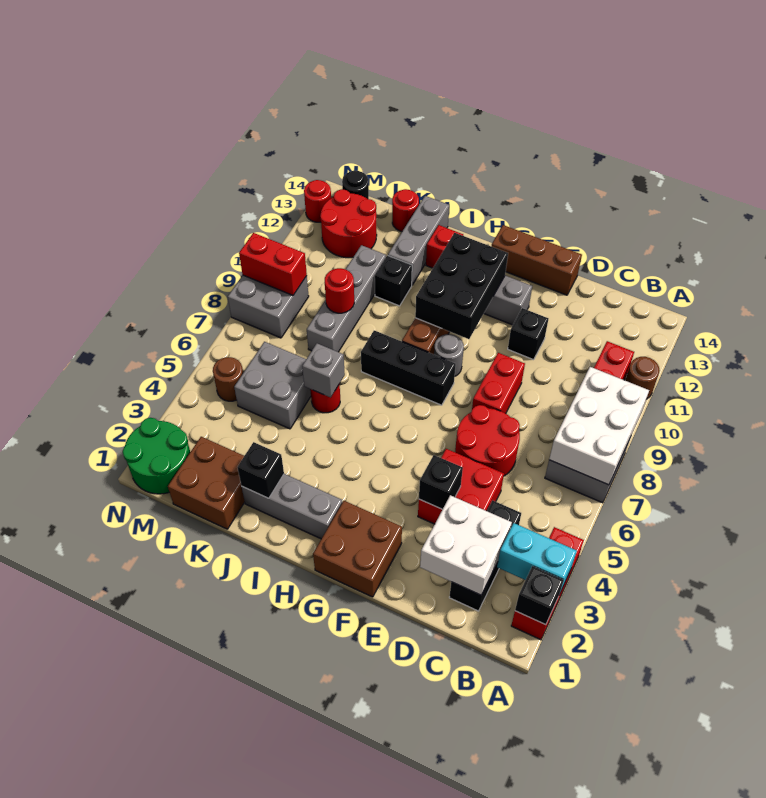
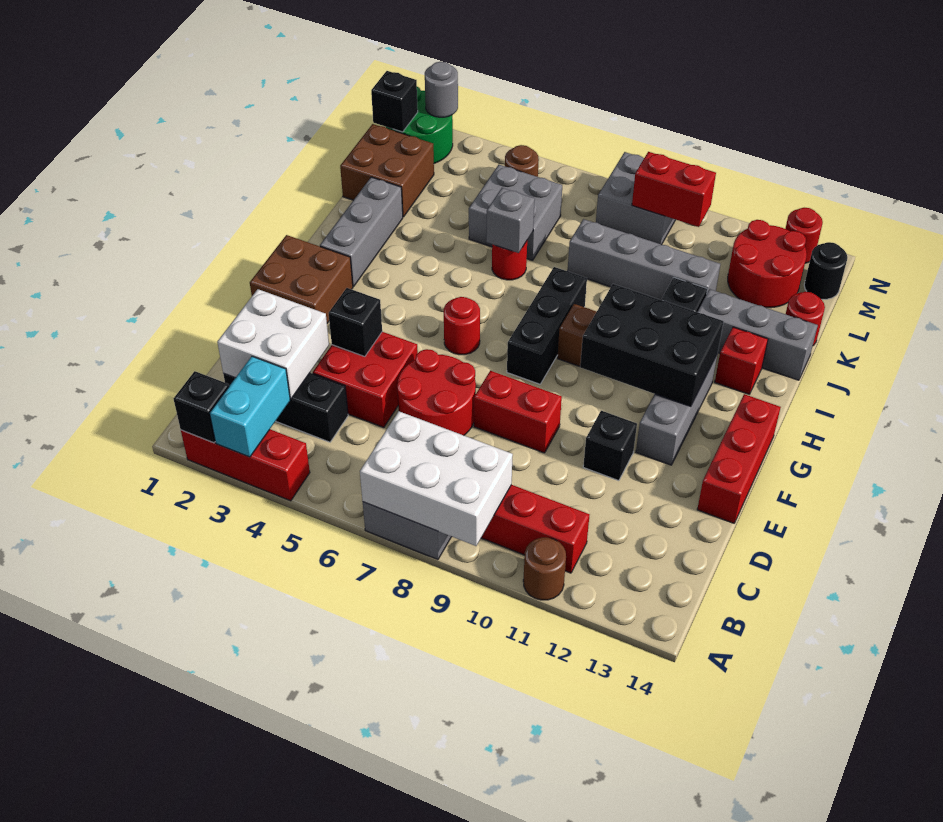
brown brick E14:G14 level 1 -> red brick E14:G14 level 1
grey round brick G9 level 1 -> grey round brick N2 level 2
black brick J2 level 2 -> black brick M1 level 2
red round brick K9 level 2 -> red round brick G6 level 1
red brick M9:N9 level 2 -> red brick M9:M10 level 2

